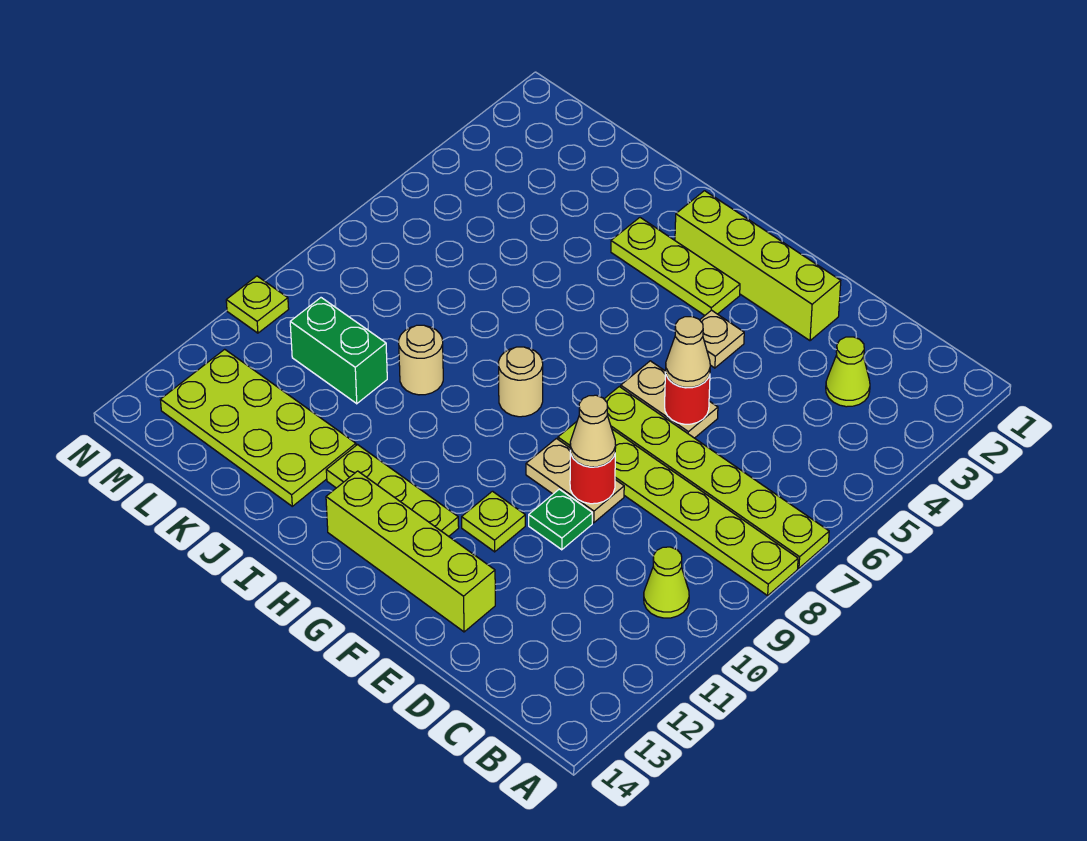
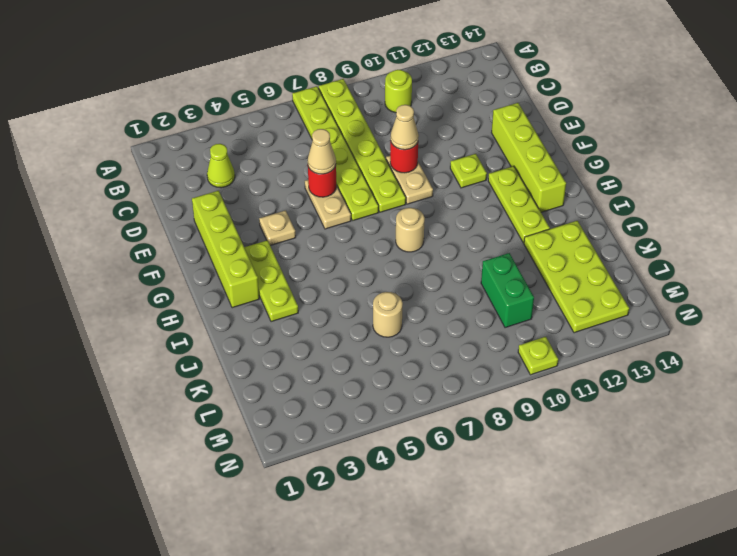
lime cone B10 level 1 -> lime round brick B10 level 1
green plate E10 level 1 -> none
tan round brick J9 level 1 -> tan round brick K6 level 1

